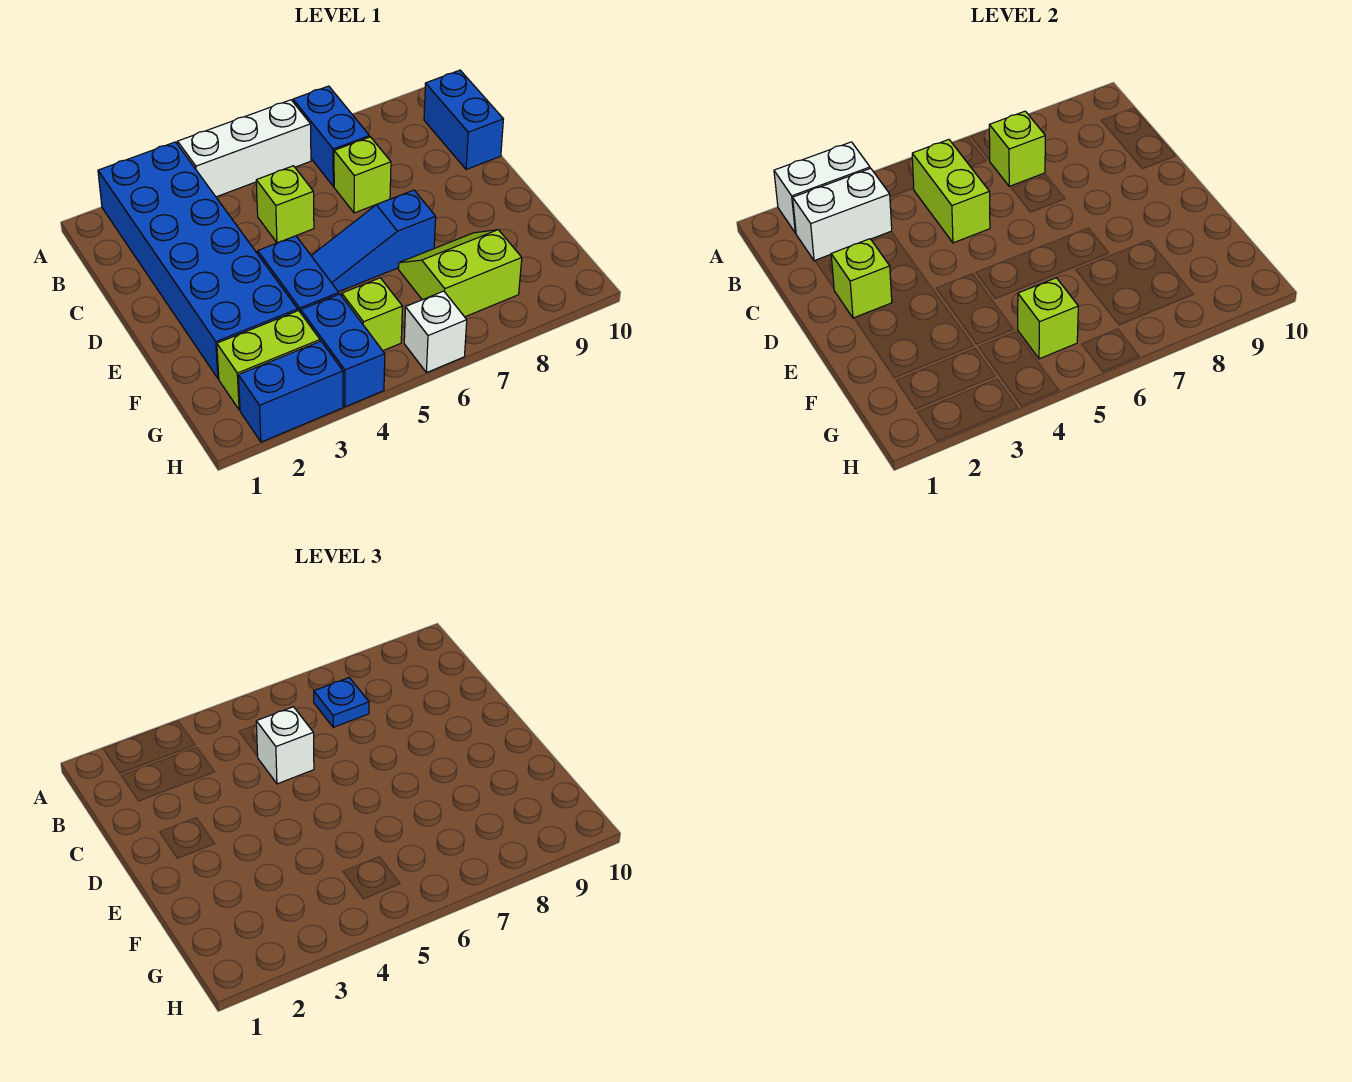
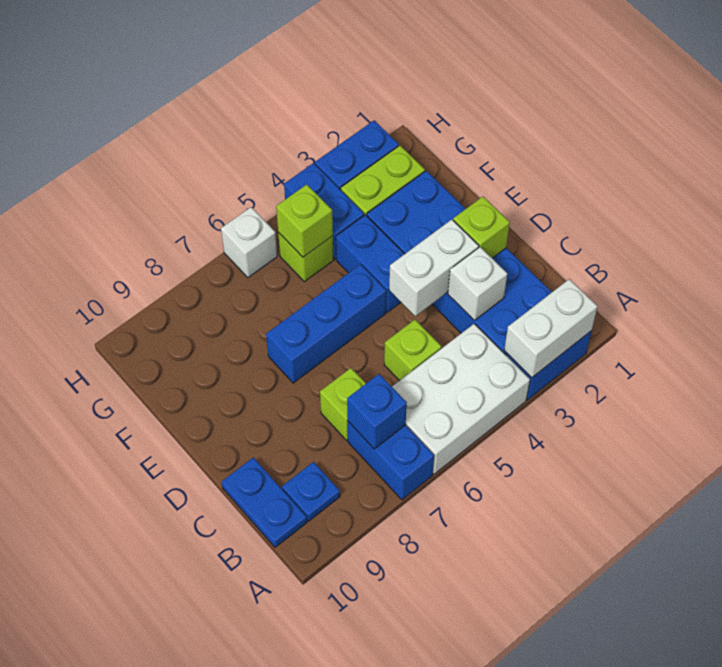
white brick A4:A6 level 1 -> white brick A4:B6 level 1
white brick B2:B3 level 2 -> white brick D3:D4 level 2
lime brick B5:C5 level 2 -> none
lime brick B7 level 2 -> blue brick B7 level 2
blue plate B7 level 3 -> blue plate B9 level 1
blue brick B10:C10 level 1 -> blue plate B10:C10 level 1
white brick C5 level 3 -> white brick C3 level 2
blue slope E5:E7 level 1 top 7 -> blue brick E5:E7 level 1
lime slope F7:G8 level 1 top G -> none

